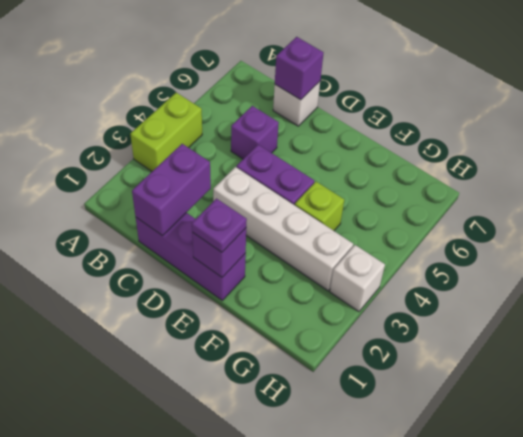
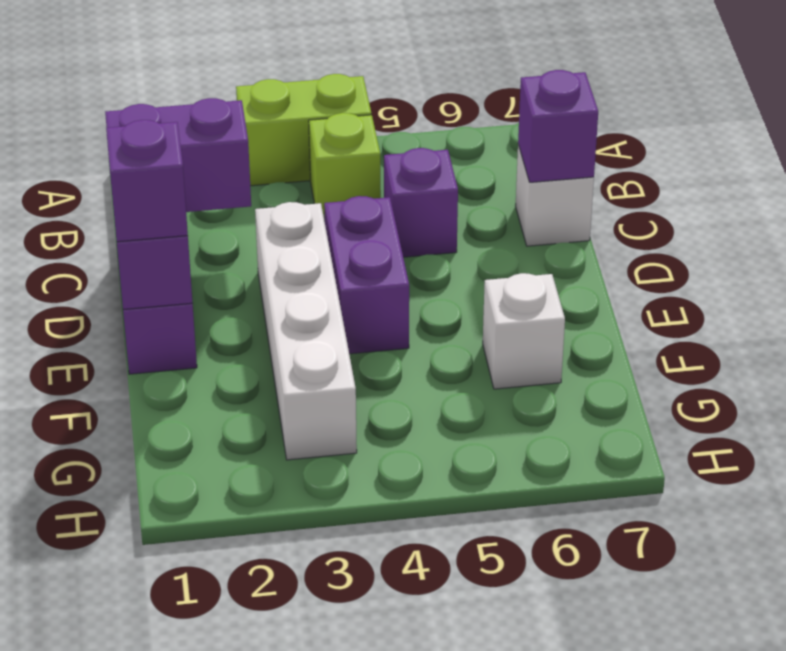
purple plate E1 level 3 -> purple brick E1 level 3
lime brick F4 level 1 -> lime brick B4 level 1
white brick H3 level 1 -> white brick F6 level 1

